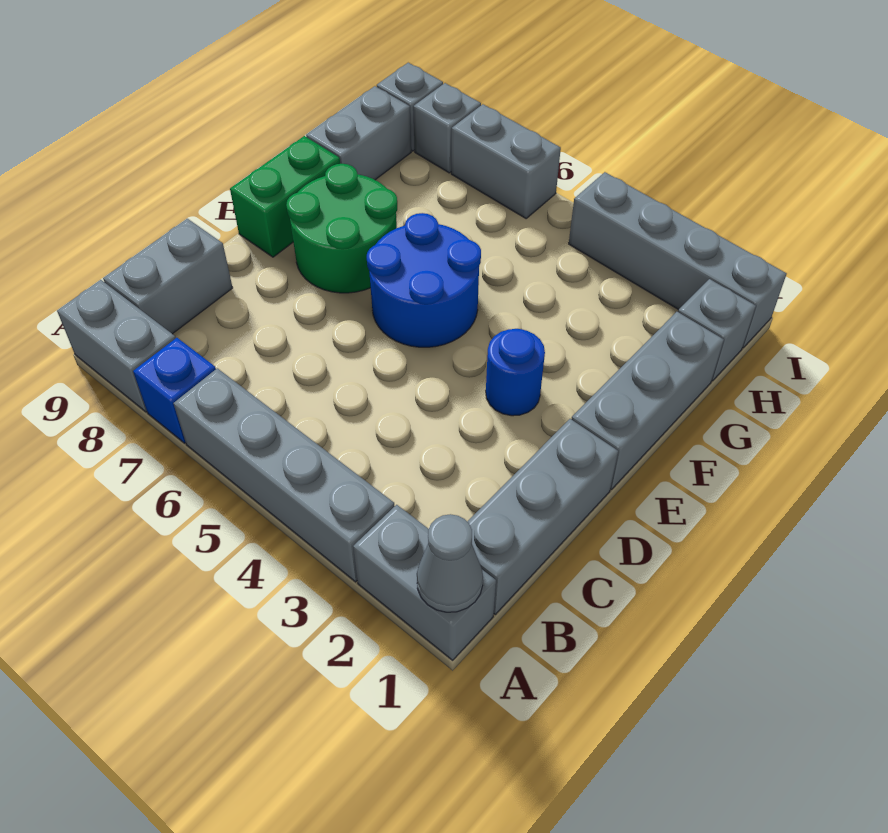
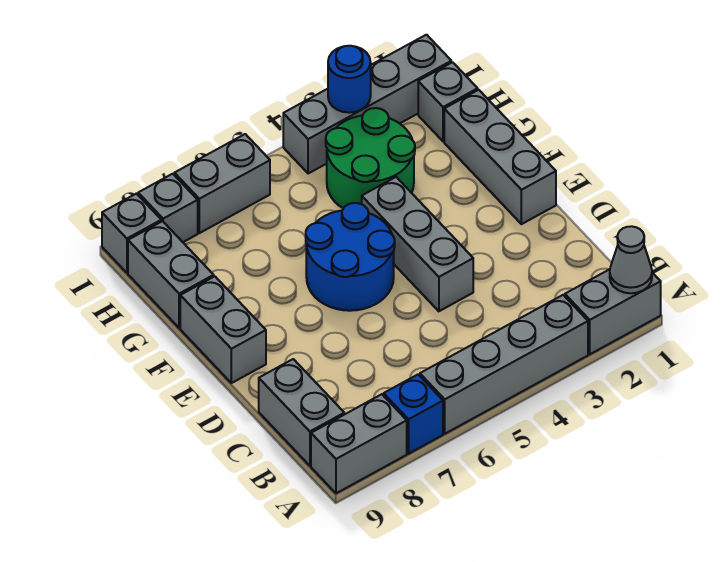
grey brick B1:D1 level 1 -> grey brick D4:F4 level 1
blue round brick E3 level 1 -> blue round brick I3 level 2
green round brick E7:F8 level 1 -> green round brick G3:H4 level 1
green brick E9:F9 level 1 -> grey brick E9:F9 level 1

